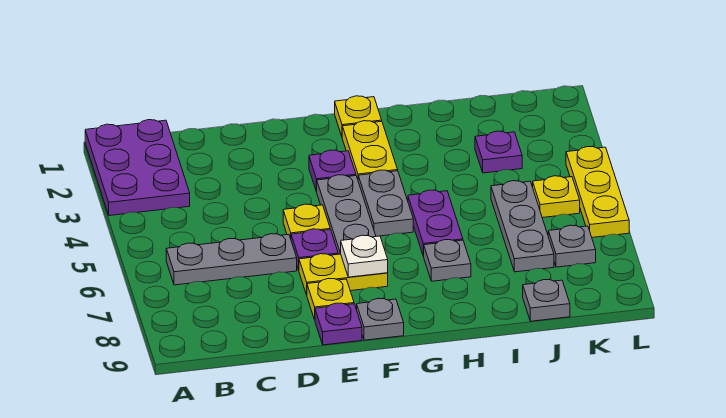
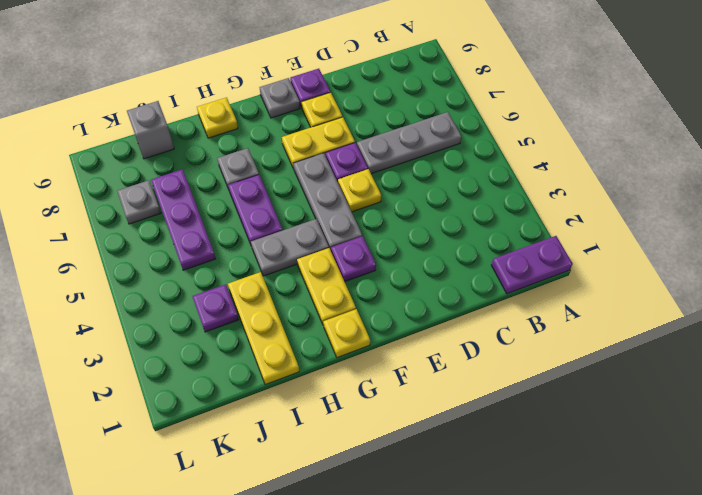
purple plate A1:B3 level 1 -> purple plate A1:B1 level 1
white plate F7 level 2 -> none
grey plate G4:G5 level 1 -> grey plate G4:H4 level 1
grey plate J5:J7 level 1 -> purple plate J5:J7 level 1
grey plate J9 level 1 -> grey brick J9 level 1
yellow plate K5 level 1 -> yellow plate H9 level 1
yellow plate L4:L6 level 1 -> yellow plate I1:I3 level 1

